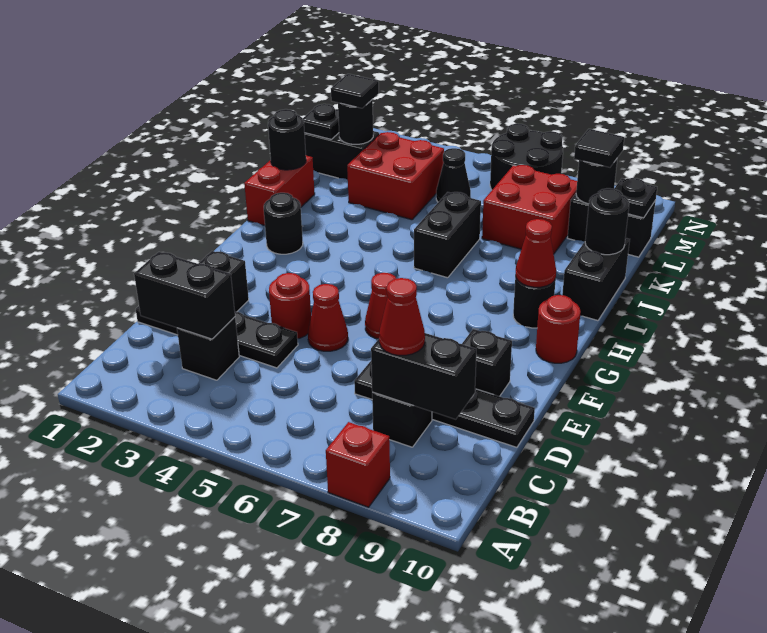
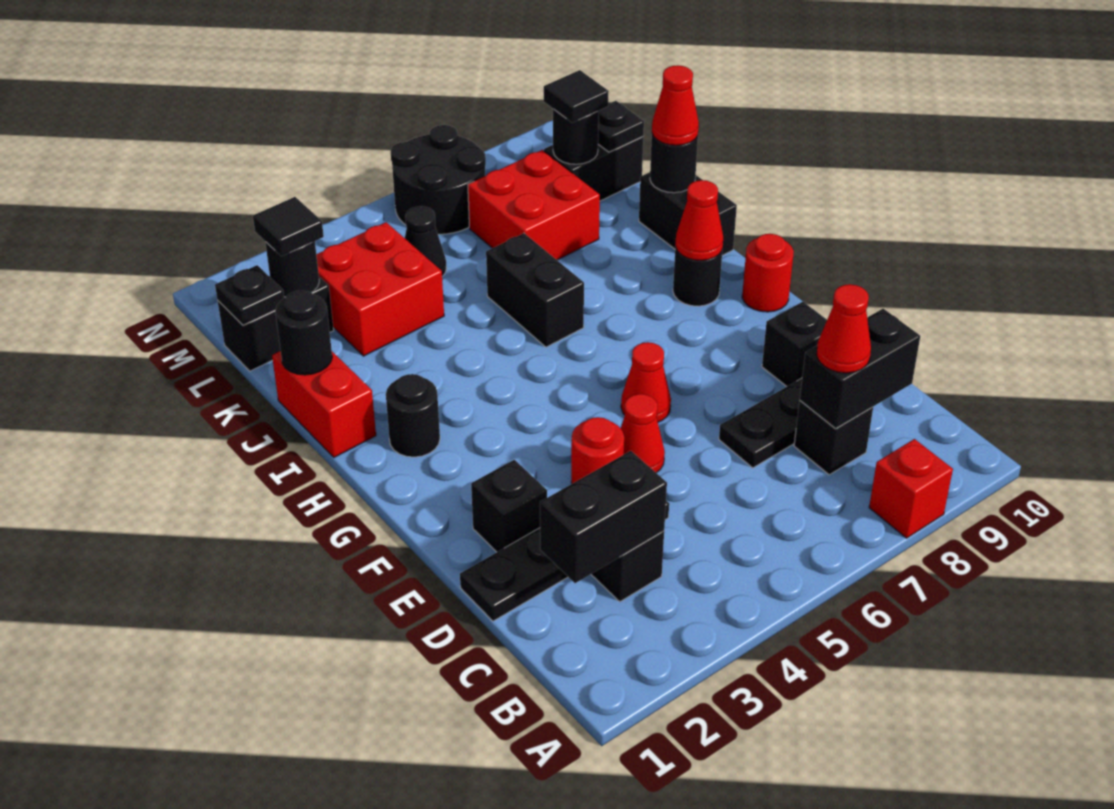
none -> red cone J10 level 3

